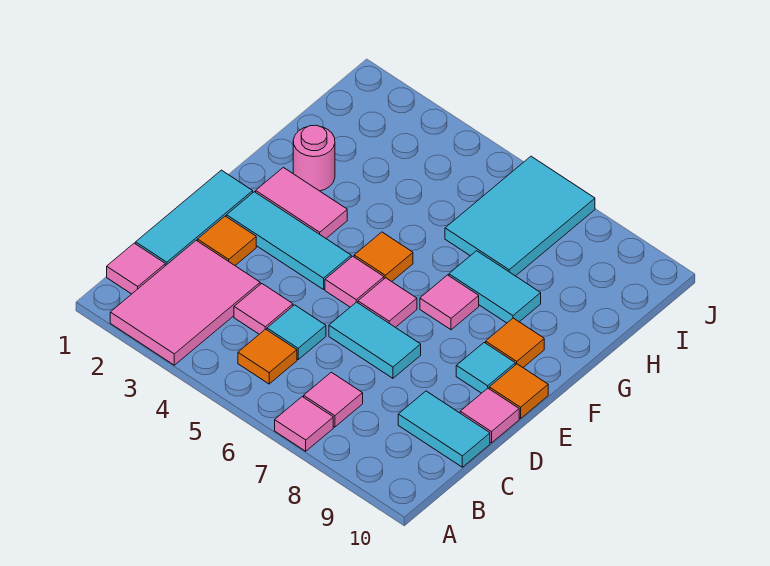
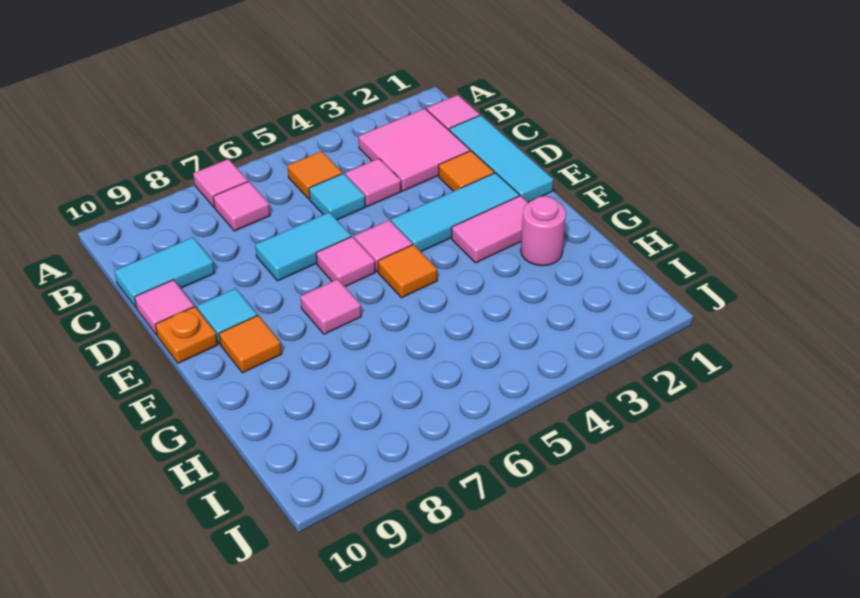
pink tile A2:C3 level 1 -> pink tile B2:C3 level 1
orange tile E10 level 1 -> orange plate E10 level 1
cyan tile G7:G8 level 1 -> none
cyan tile H6:J7 level 1 -> none

